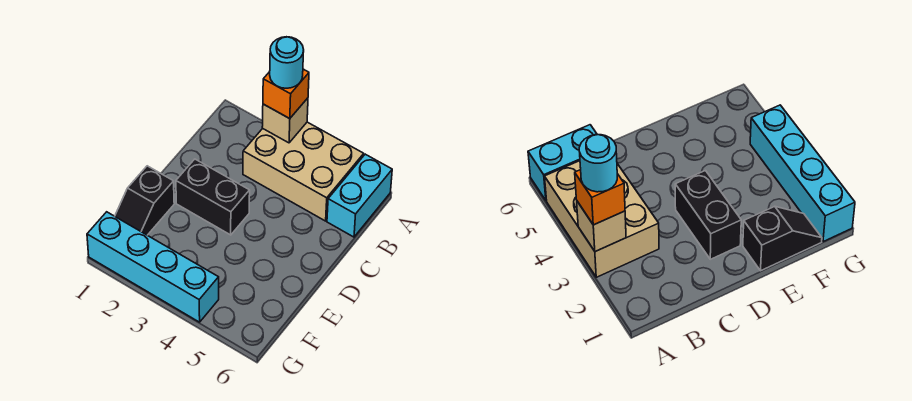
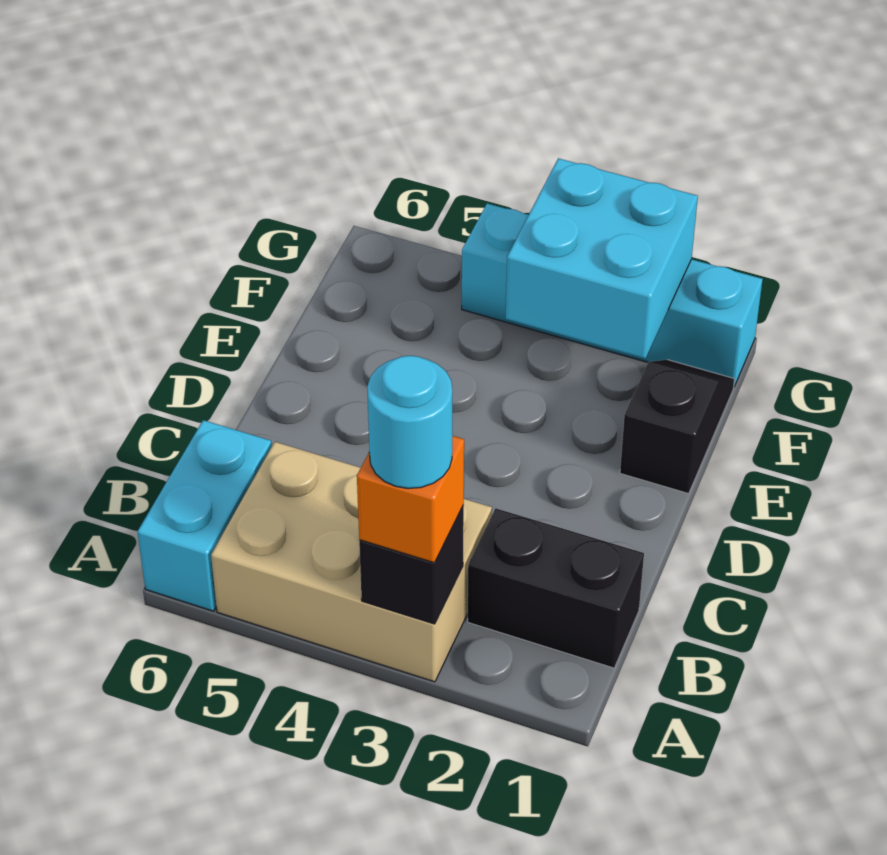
tan brick A3 level 2 -> black brick A3 level 2
black brick D2:D3 level 1 -> black brick B1:B2 level 1
none -> cyan brick F2:G3 level 2

